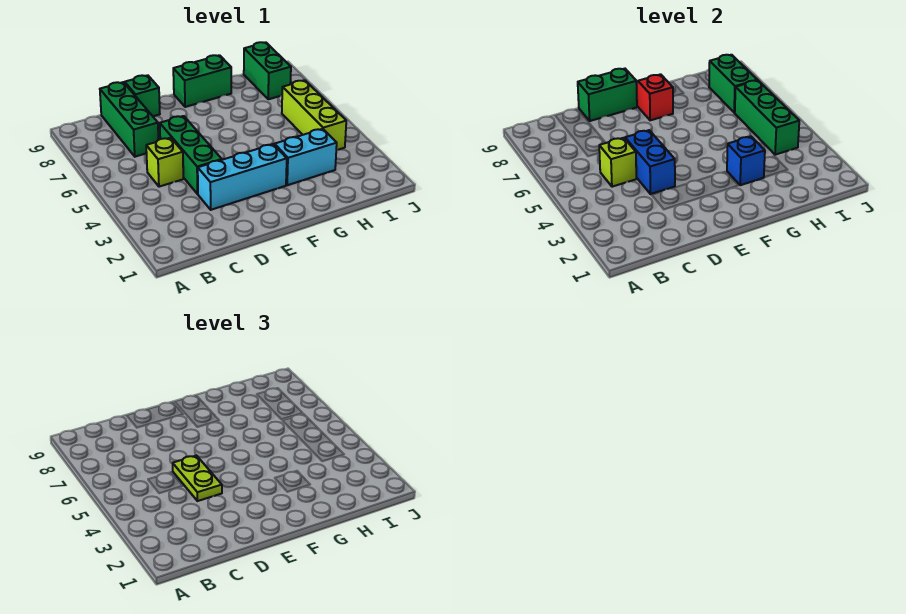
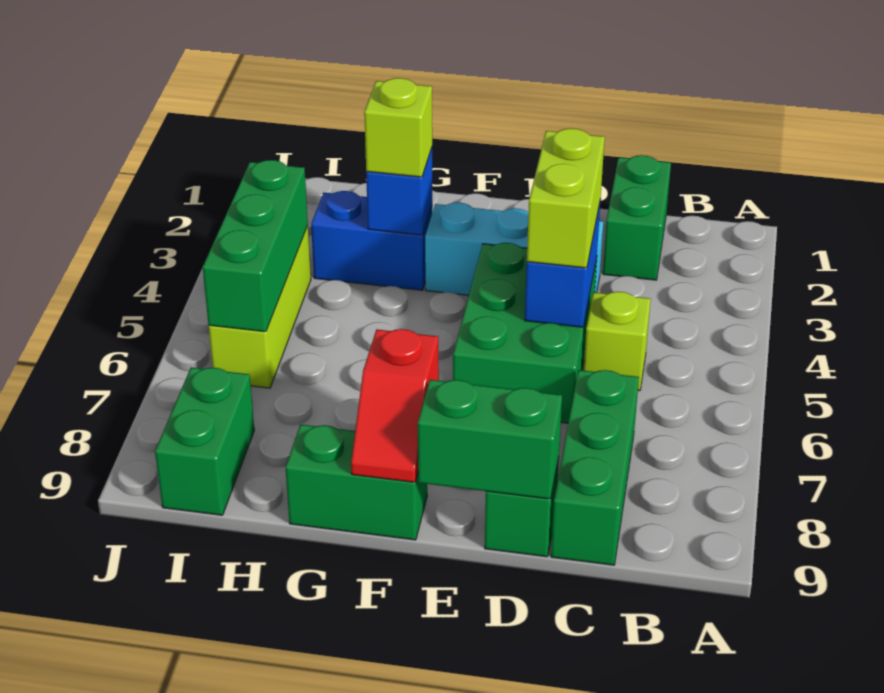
lime brick C5 level 2 -> lime brick G3 level 3
green brick D4:D6 level 1 -> green brick D4:E6 level 1
lime plate D4:D5 level 3 -> lime brick D4:D5 level 3
cyan brick G3:H3 level 1 -> blue brick G3:H3 level 1
green brick I7:I8 level 2 -> green brick C1:C2 level 1

